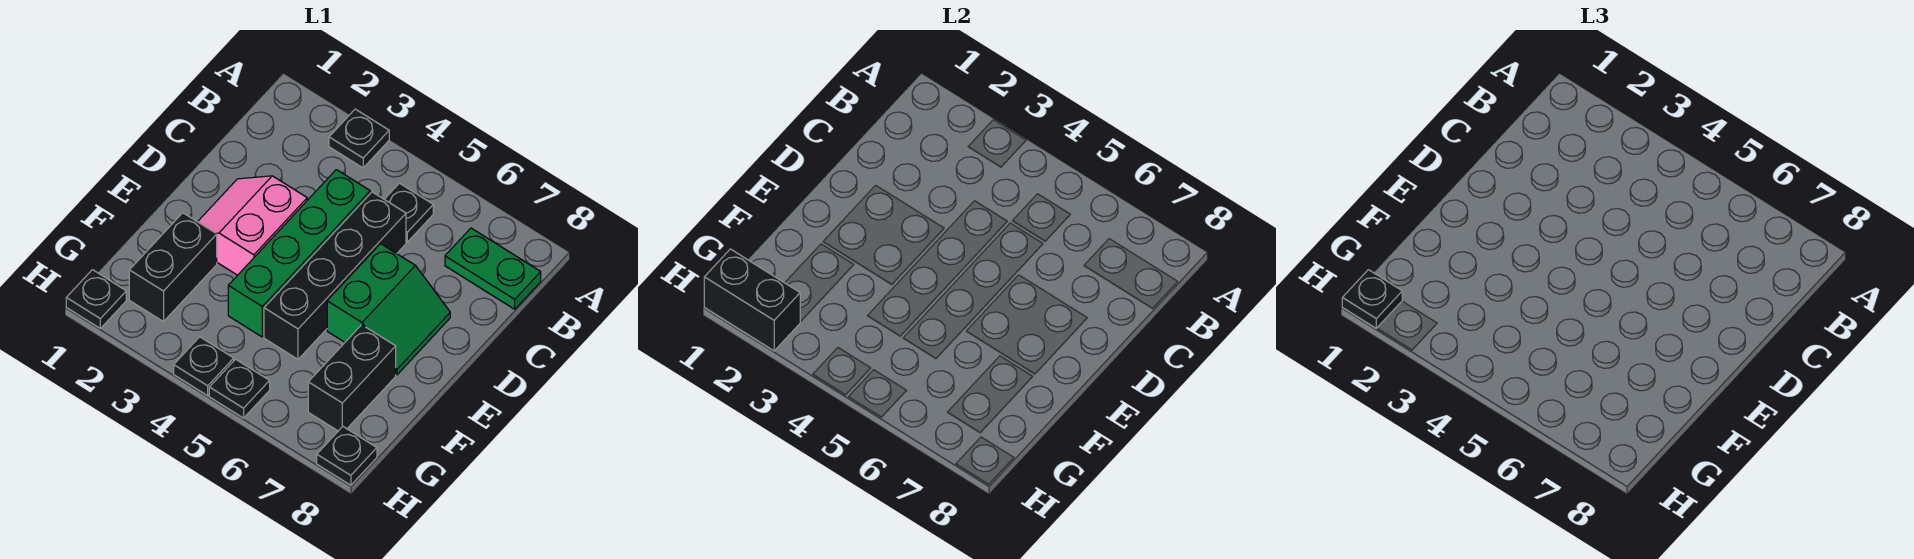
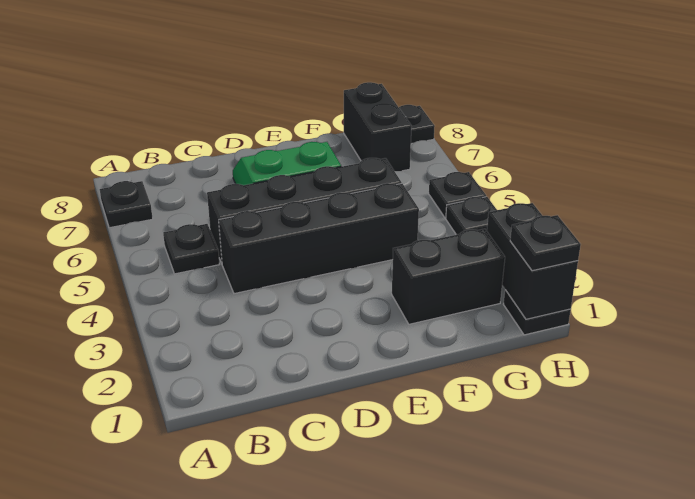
black plate A3 level 1 -> black plate A7 level 1
green plate B7:B8 level 1 -> none
green brick C4:F4 level 1 -> black brick C4:F4 level 1
pink slope D2:E3 level 1 top 3 -> none
black brick F7:G7 level 1 -> black brick G7:G8 level 1

